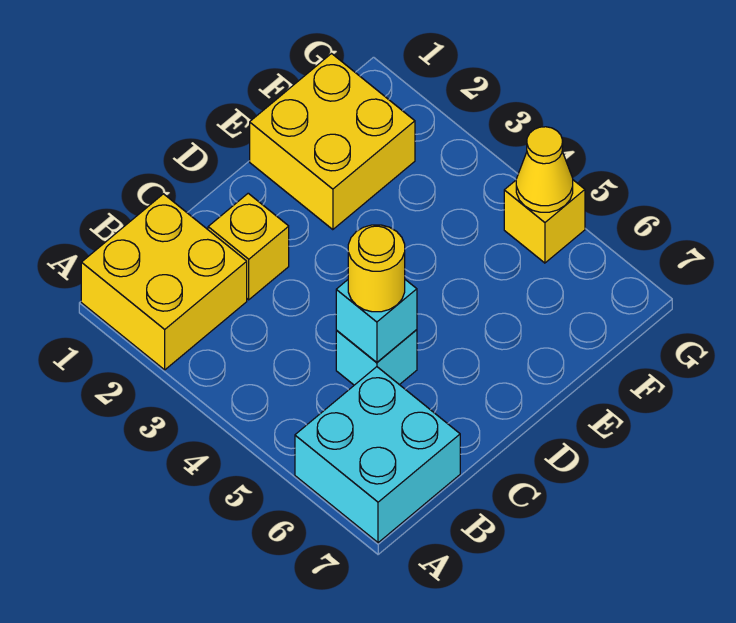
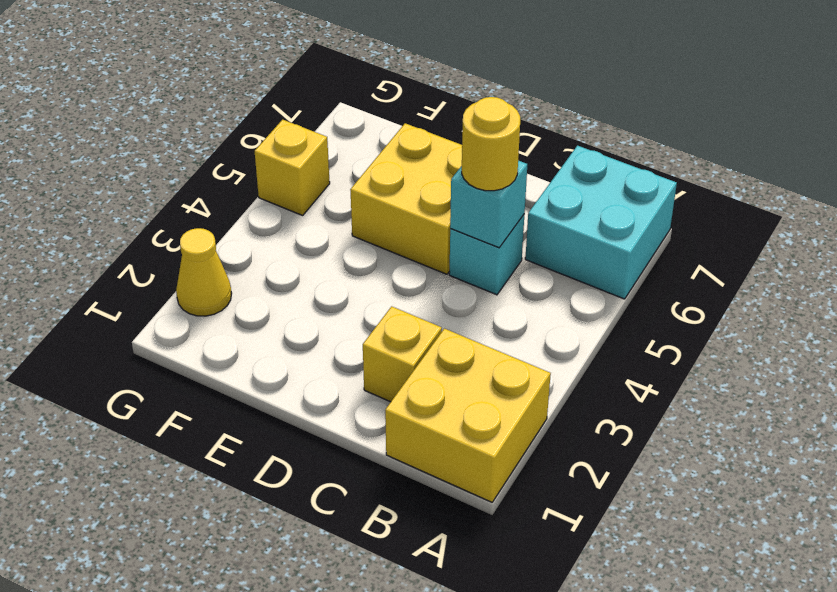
yellow brick E1:F2 level 1 -> yellow brick D5:E6 level 1
yellow cone G5 level 2 -> yellow cone G2 level 1

